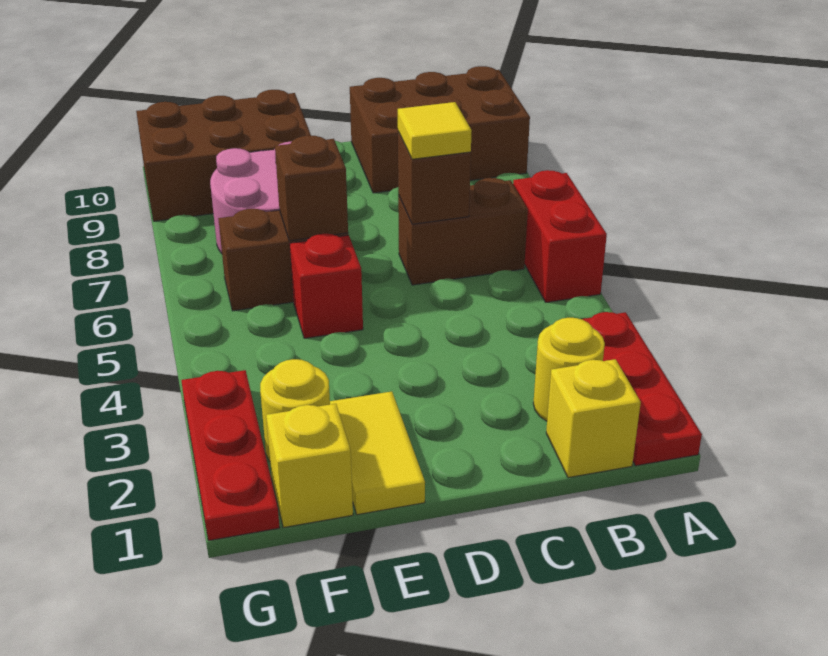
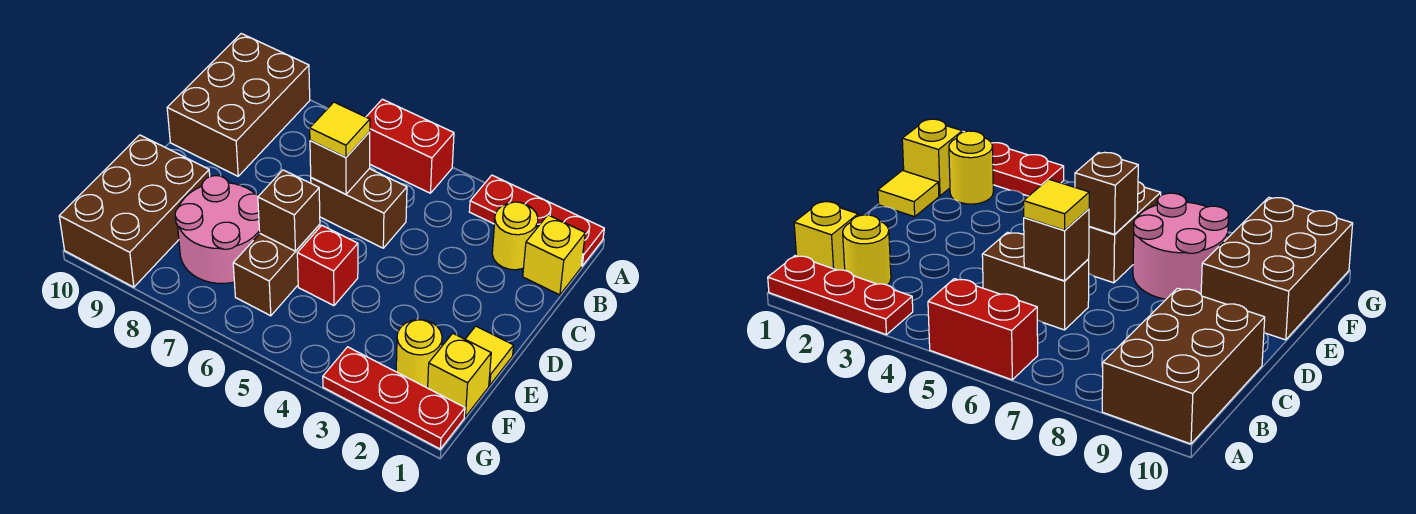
brown brick B6:C6 level 1 -> brown brick C5:C6 level 1
yellow tile E1:E2 level 1 -> yellow tile E1 level 1

